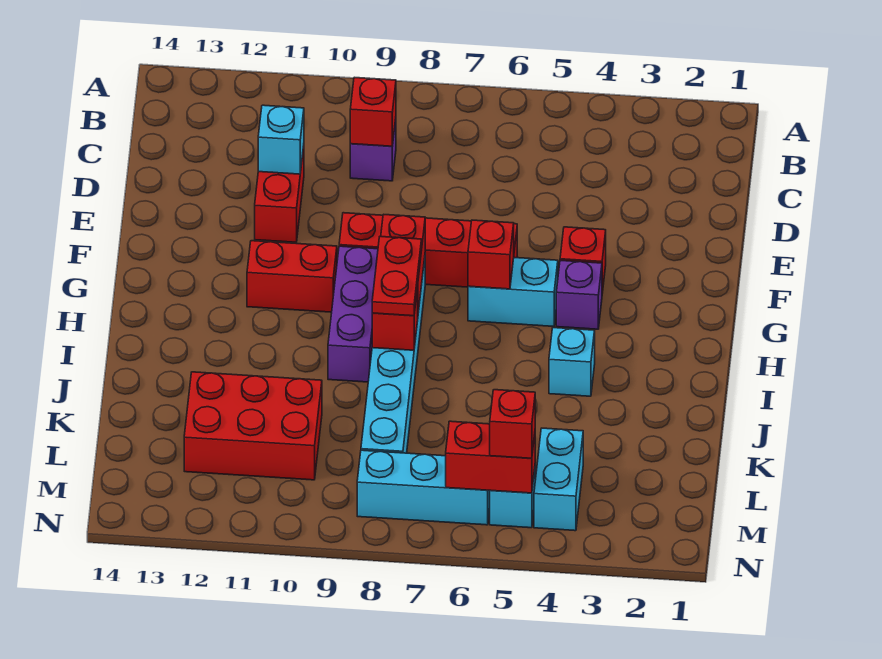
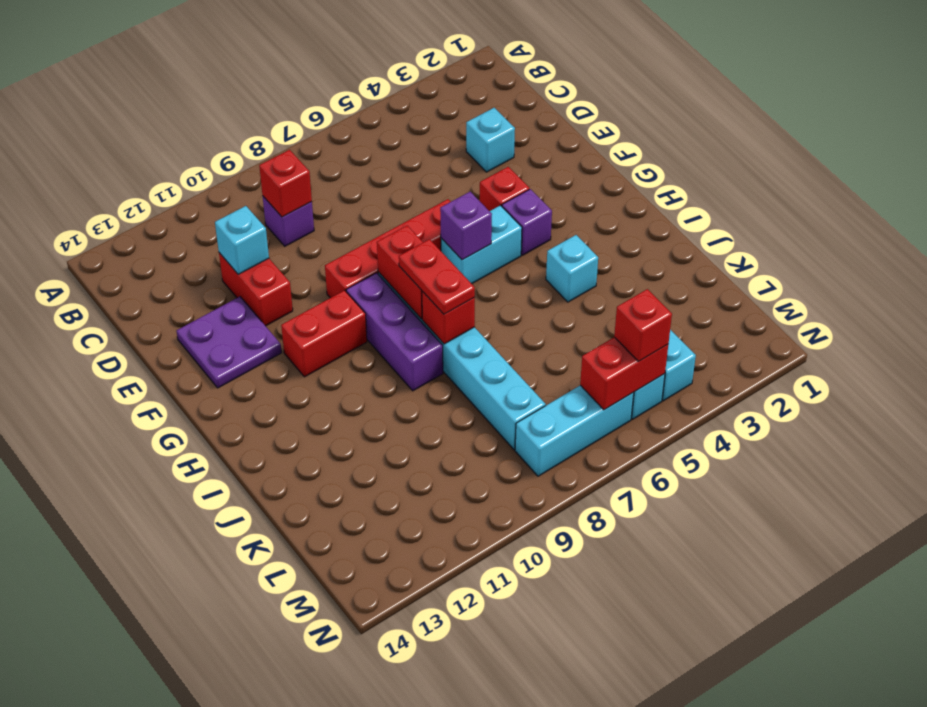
none -> cyan brick D3 level 1
none -> purple plate E12:F13 level 1
red brick G6 level 2 -> purple brick G6 level 2
red brick K10:L12 level 1 -> none

